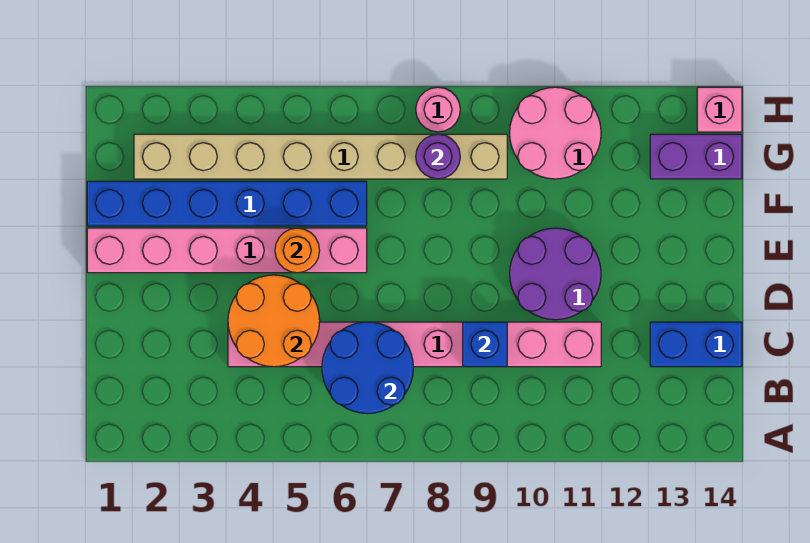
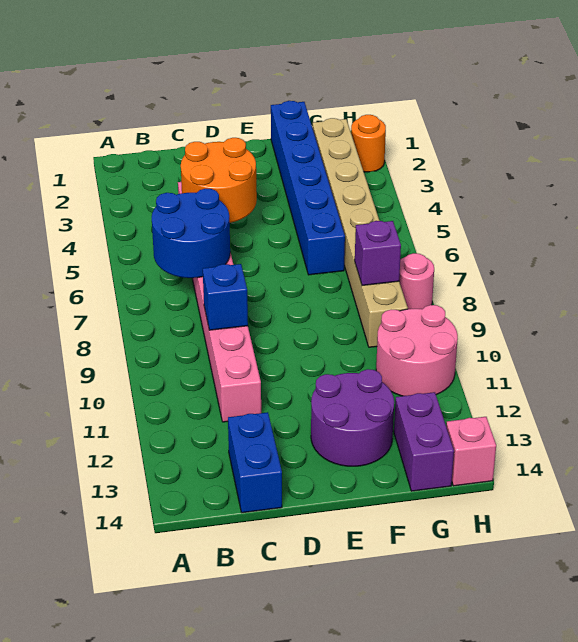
purple round brick D10:E11 level 1 -> purple round brick E12:F13 level 1
pink brick E1:E6 level 1 -> none
orange round brick E5 level 2 -> orange round brick H2 level 1
purple round brick G8 level 2 -> purple brick G8 level 2

